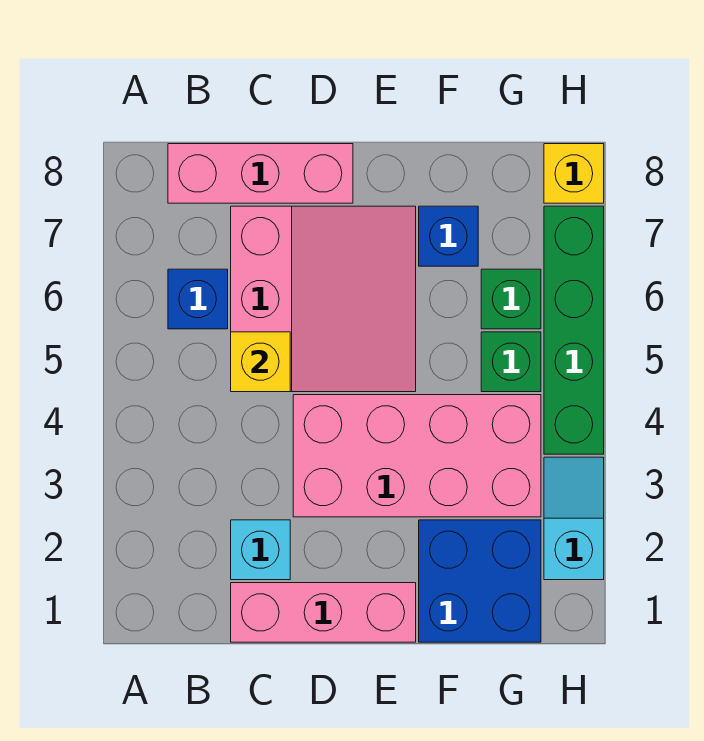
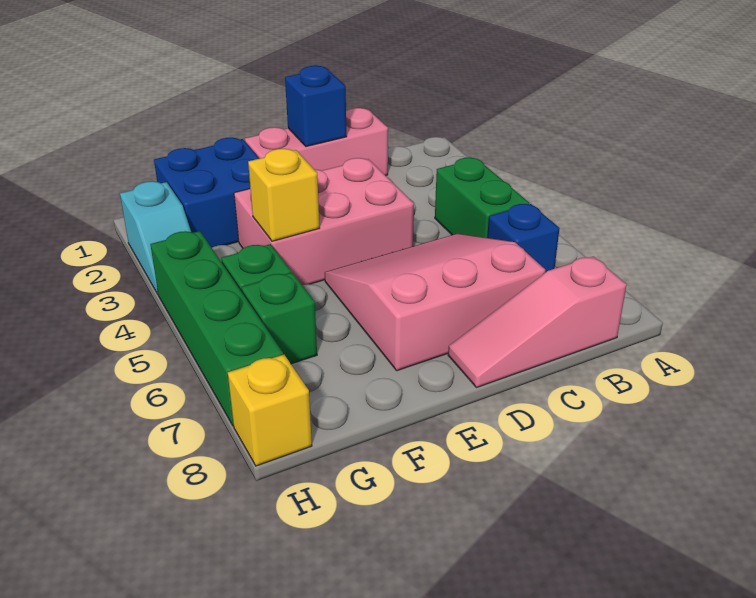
none -> green brick B4:B5 level 1
pink brick B8:D8 level 1 -> pink slope B8:D8 level 1 top B
cyan brick C2 level 1 -> none
pink slope C5:E7 level 1 top C -> pink slope C5:E7 level 1 top 7
yellow brick C5 level 2 -> yellow brick F4 level 2
pink brick D3:G4 level 1 -> pink brick D3:F4 level 1
blue brick F7 level 1 -> blue brick D1 level 2

